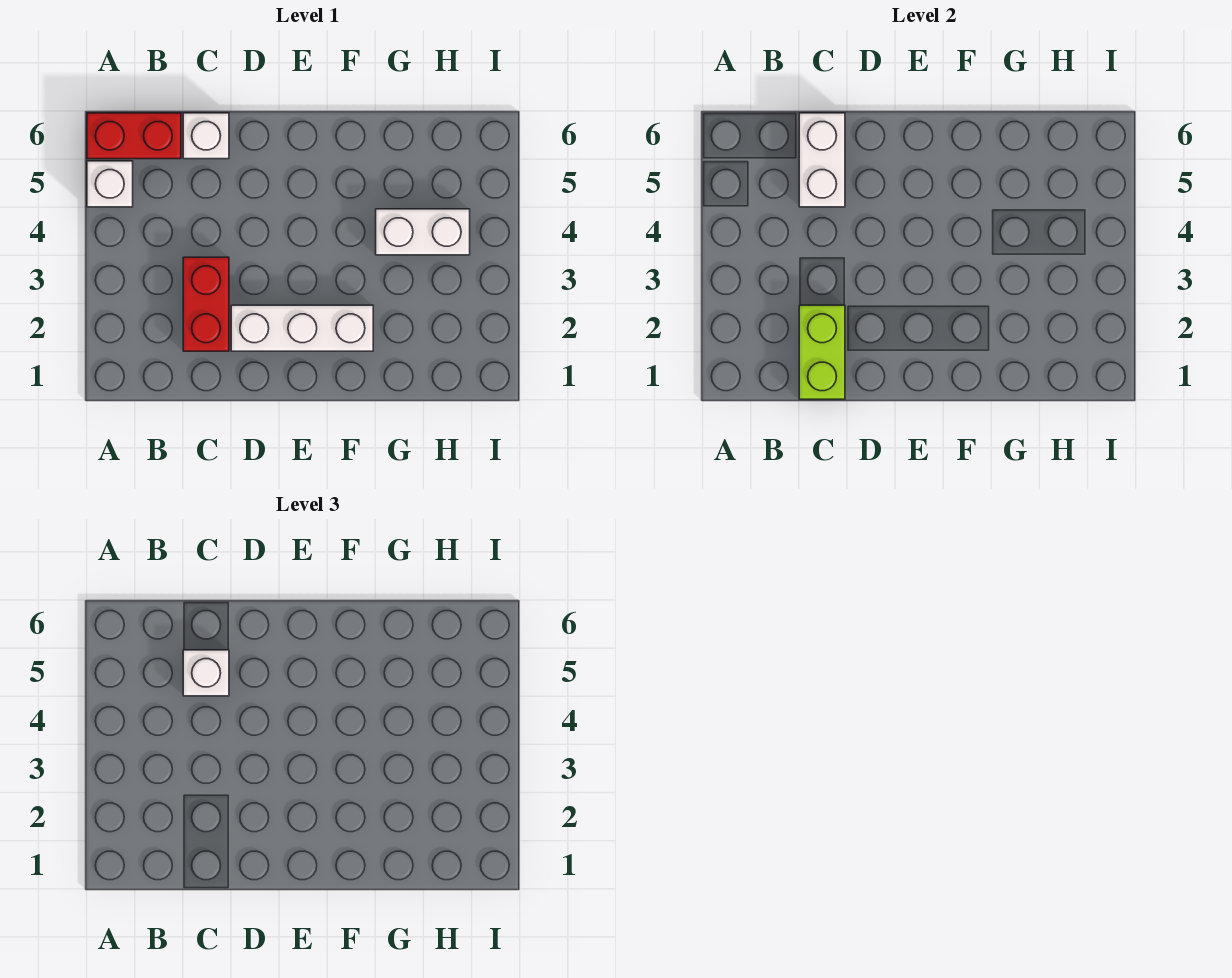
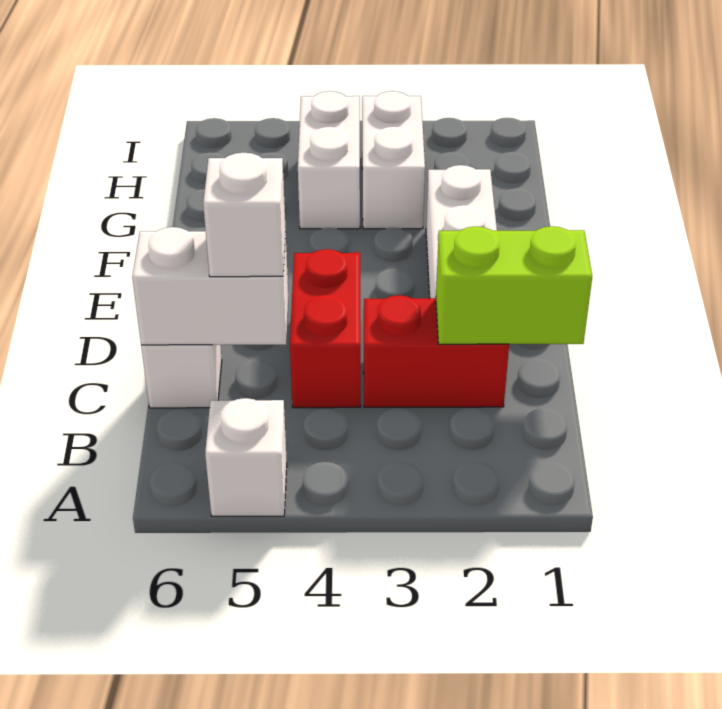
red brick A6:B6 level 1 -> red brick C4:D4 level 1
none -> white brick G3:H3 level 1

